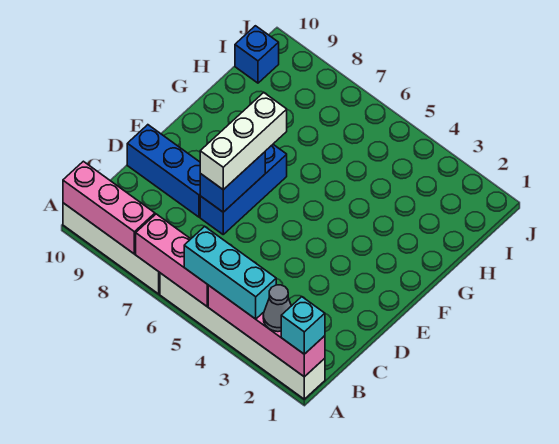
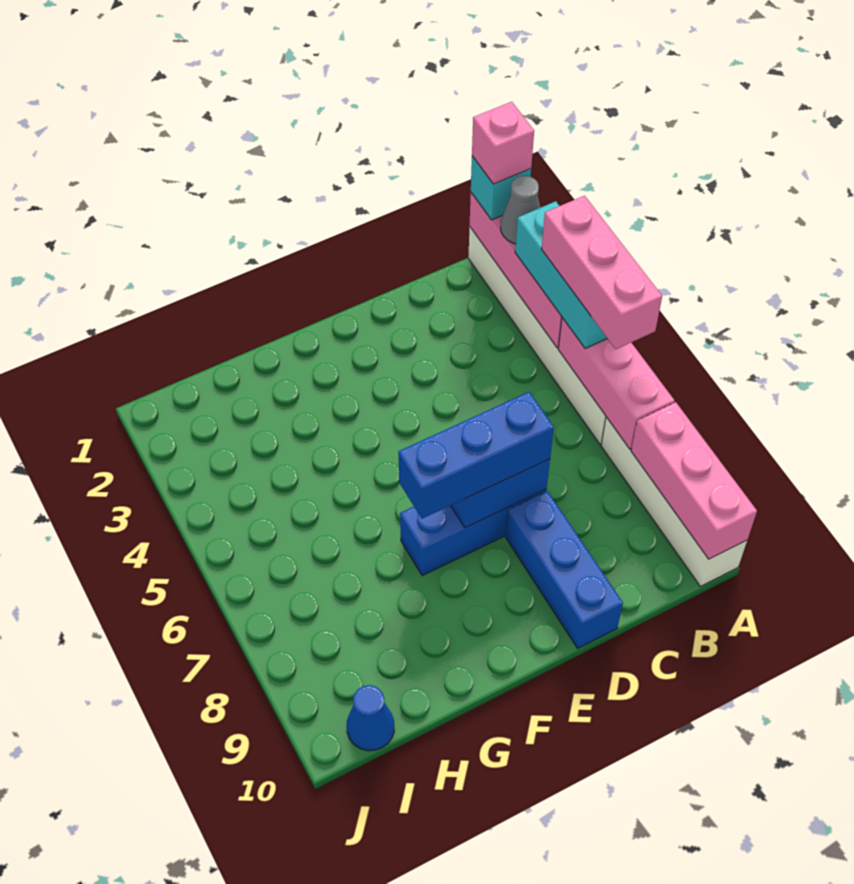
none -> pink brick A1 level 4
none -> pink brick A4:A6 level 4
white brick D7:F7 level 3 -> blue brick D7:F7 level 3
blue brick I10 level 1 -> blue cone I10 level 1

